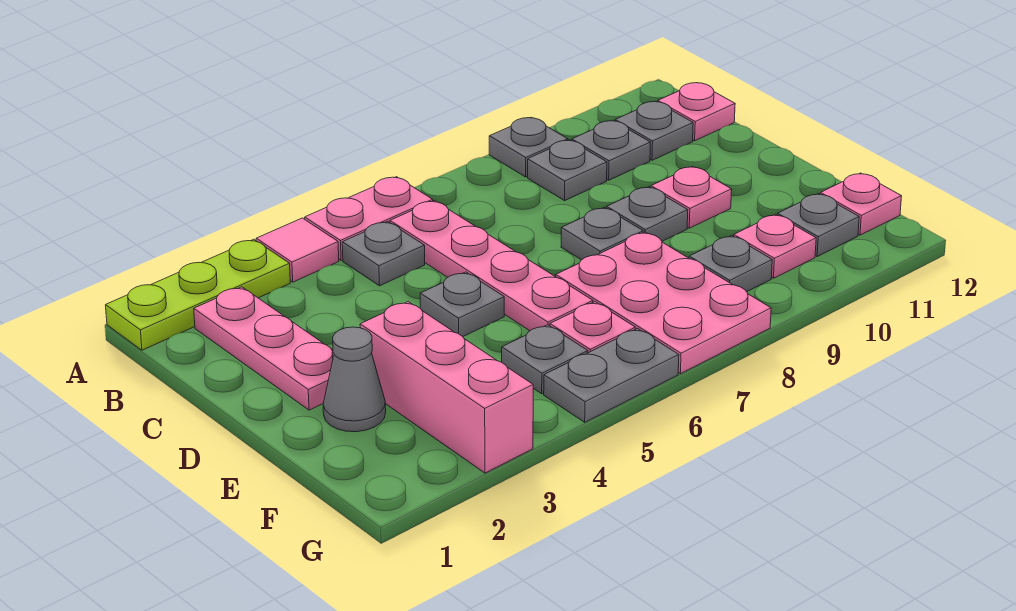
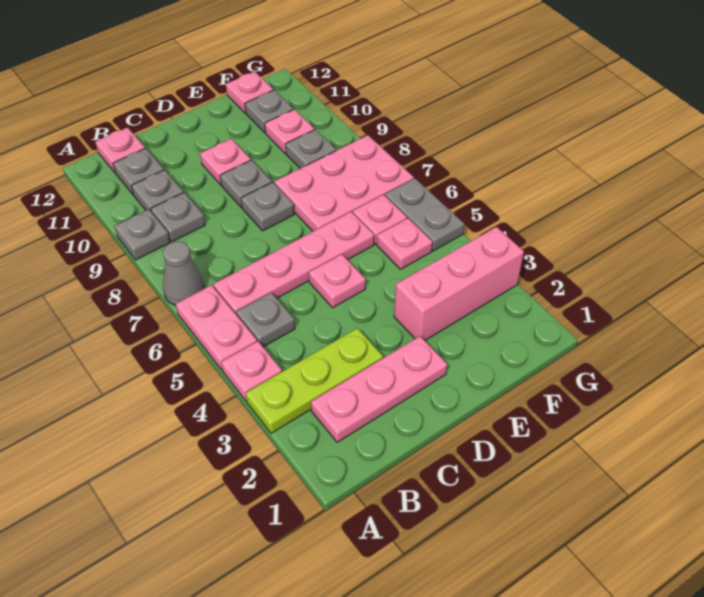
lime plate A1:A3 level 1 -> lime plate A3:C3 level 1
pink tile A4 level 1 -> pink plate A4 level 1
grey plate D5 level 1 -> pink plate D5 level 1
grey cone E2 level 1 -> grey cone A7 level 1
grey plate F5 level 1 -> pink plate F5 level 1

